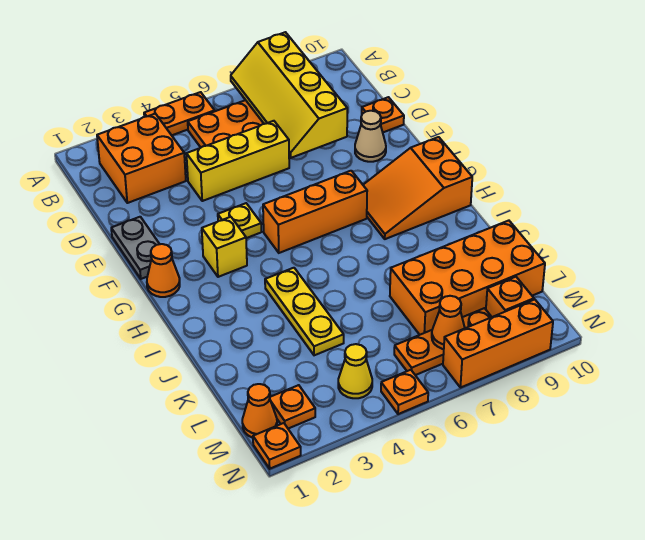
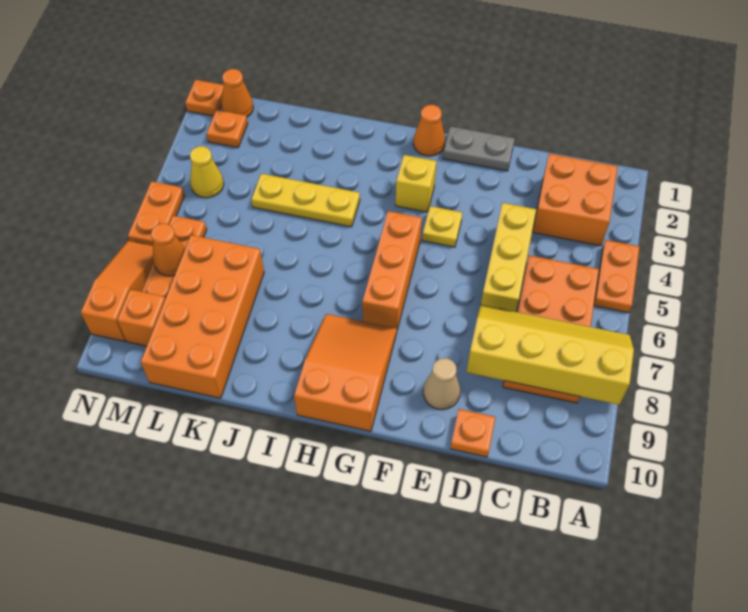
orange plate N5 level 1 -> orange plate N5:N6 level 1
orange brick N7:N9 level 1 -> orange slope N7:N9 level 1 top 9

